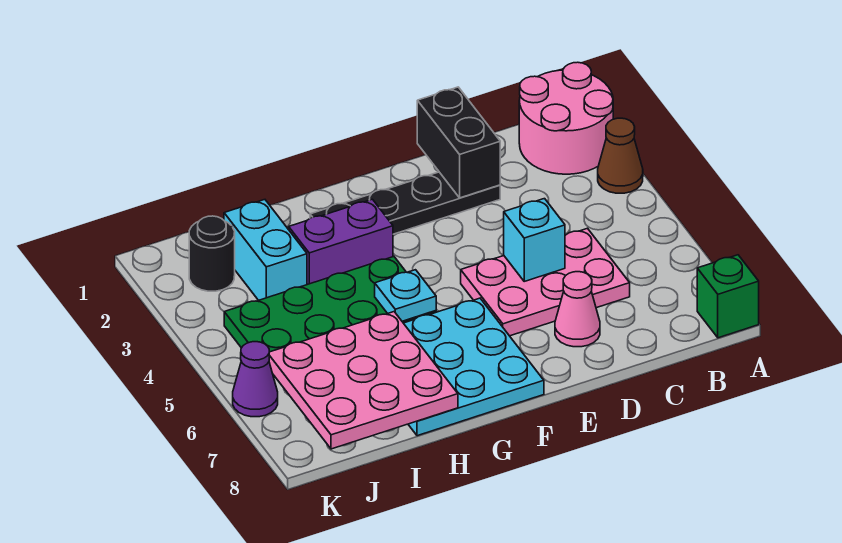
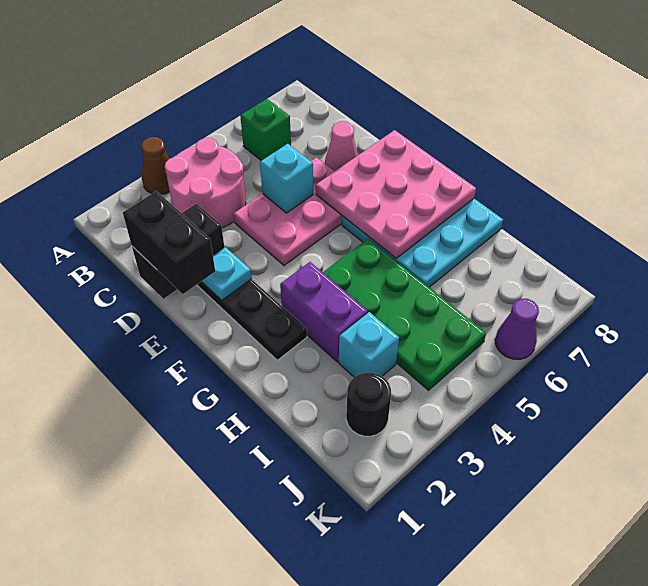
pink round brick A1:B2 level 1 -> pink round brick B3:C4 level 1
green brick A8 level 1 -> green brick B6 level 1
pink plate C5:E6 level 1 -> pink plate D4:E6 level 1
none -> black brick D1:E1 level 3
cyan plate G5 level 2 -> cyan plate E2 level 2
pink plate H6:J8 level 2 -> pink plate E6:G8 level 2
cyan brick I2:I3 level 1 -> cyan brick I3 level 1

